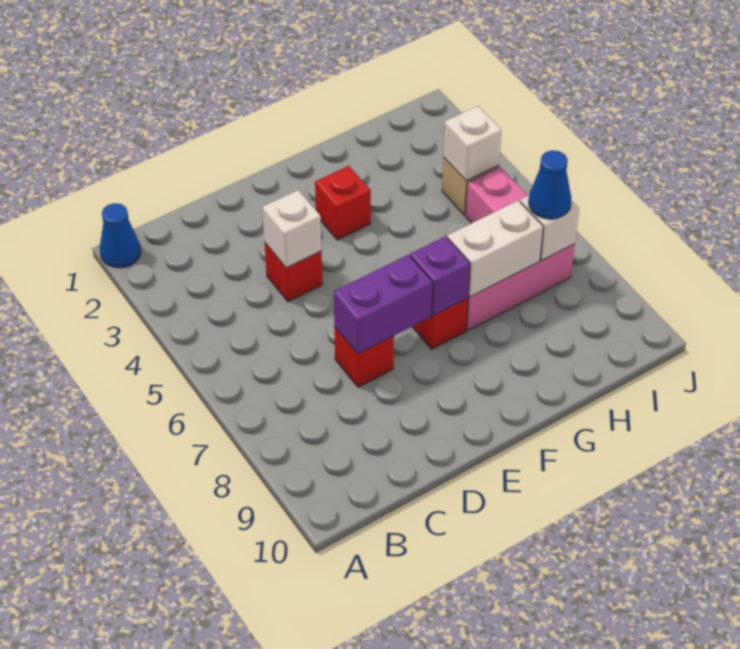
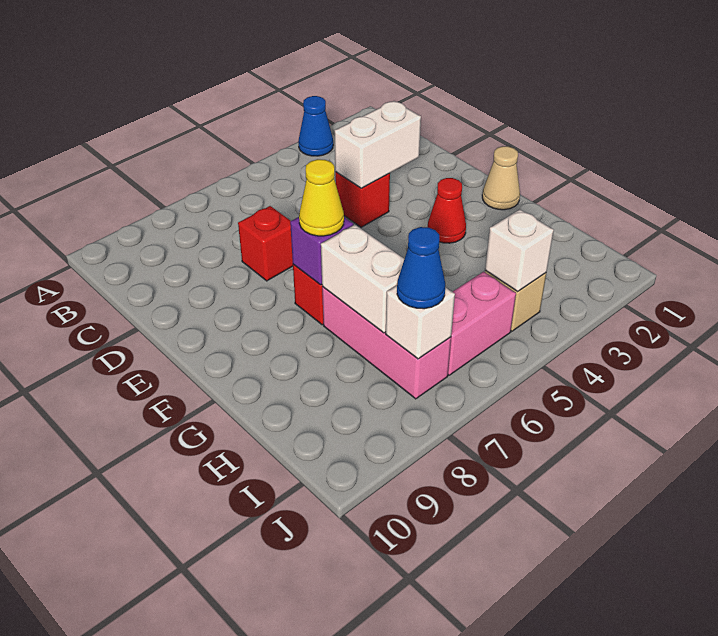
blue cone A1 level 1 -> blue cone A3 level 1
white brick D4 level 2 -> white brick D3:D4 level 2
purple brick D7:E7 level 2 -> none
none -> tan cone F1 level 1
red brick F3 level 1 -> red cone F3 level 1
none -> yellow cone F7 level 3

